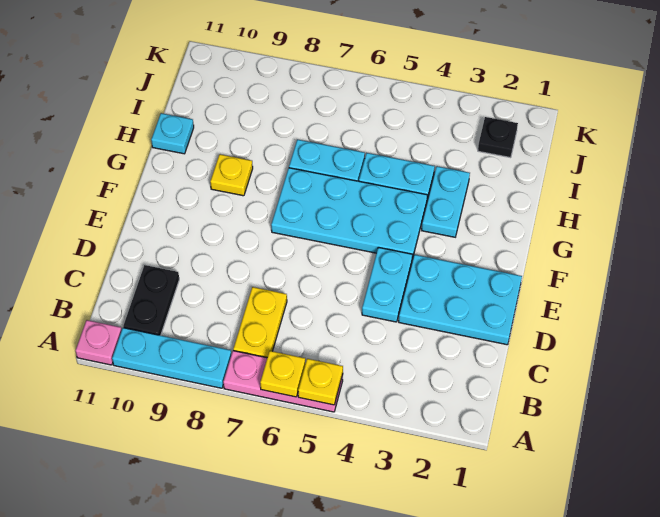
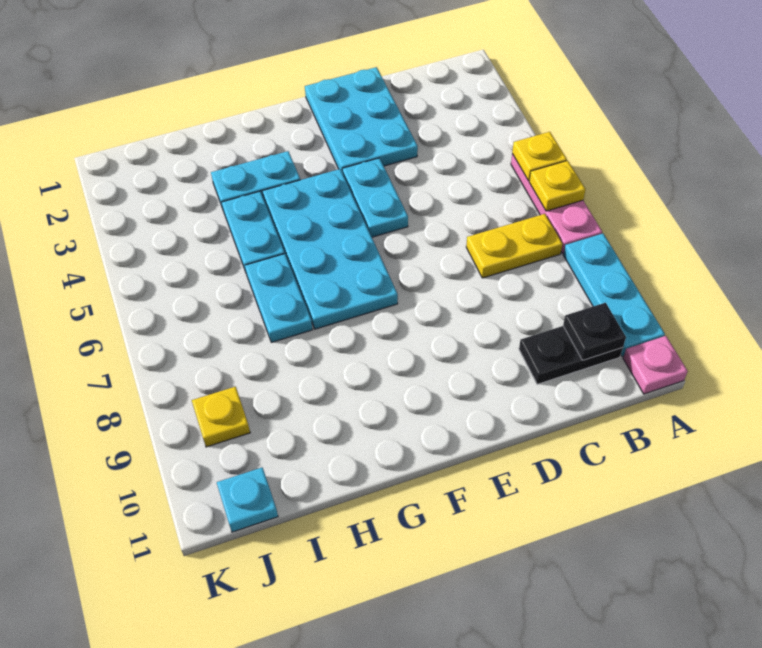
cyan plate D4:E4 level 1 -> cyan plate E4:E5 level 1
yellow plate G9 level 1 -> yellow plate J9 level 1
cyan plate H11 level 1 -> cyan plate J11 level 1
black plate J2 level 1 -> black plate B10 level 2

